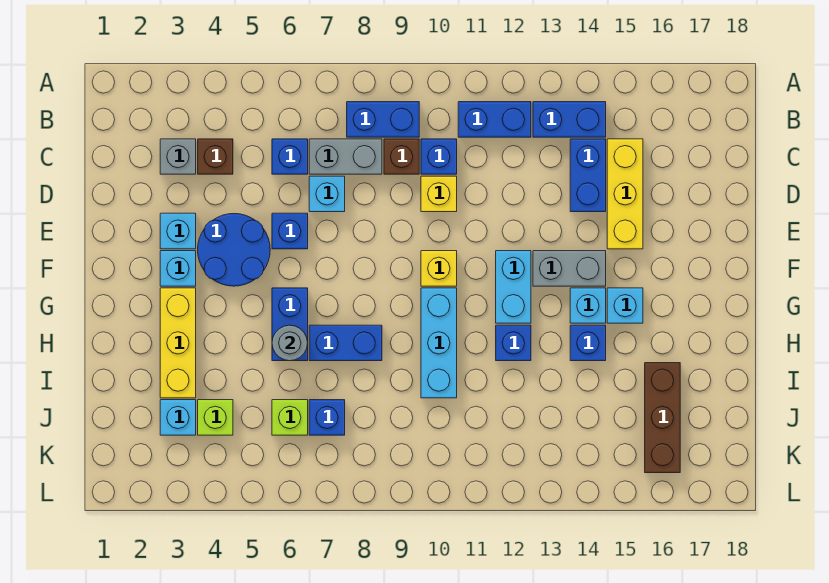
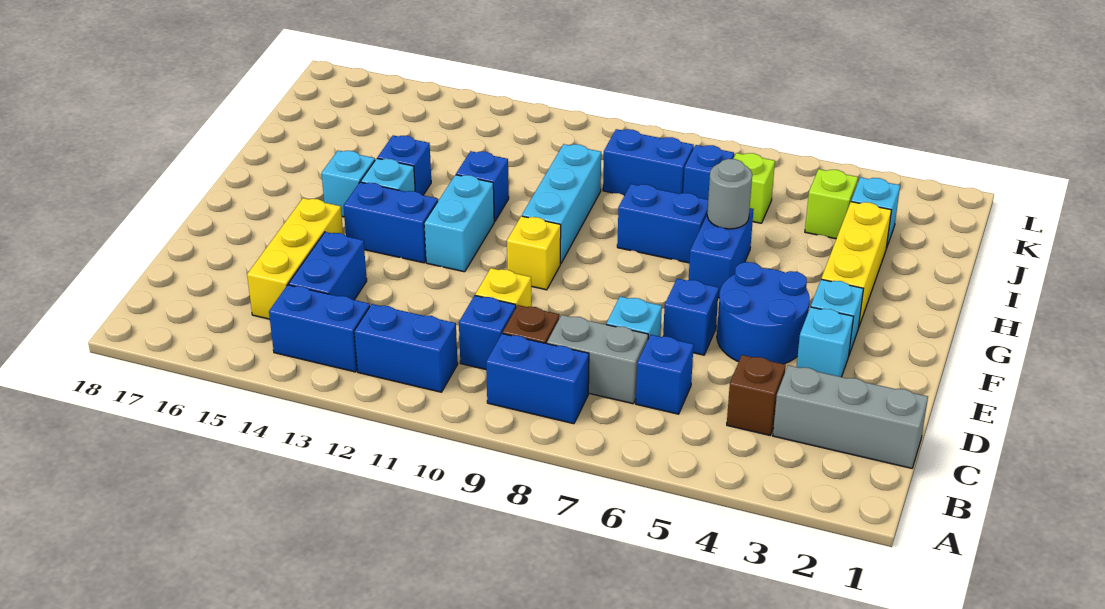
grey brick C3 level 1 -> grey brick C1:C3 level 1
grey brick F13:F14 level 1 -> blue brick F13:F14 level 1
brown brick I16:K16 level 1 -> none
none -> blue brick J8:J9 level 1

